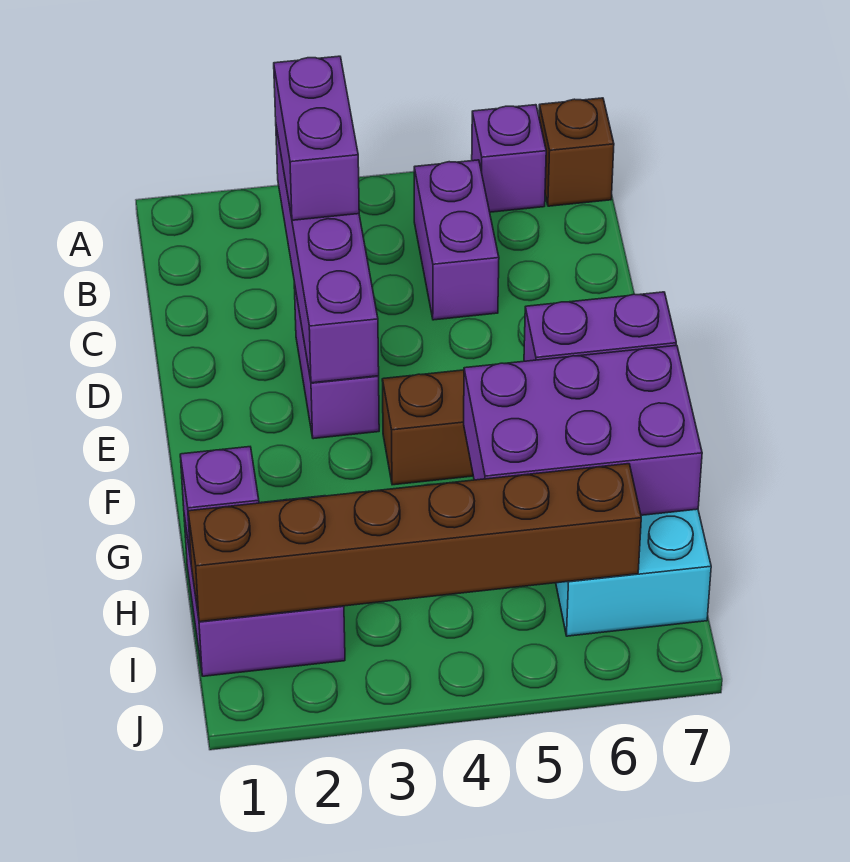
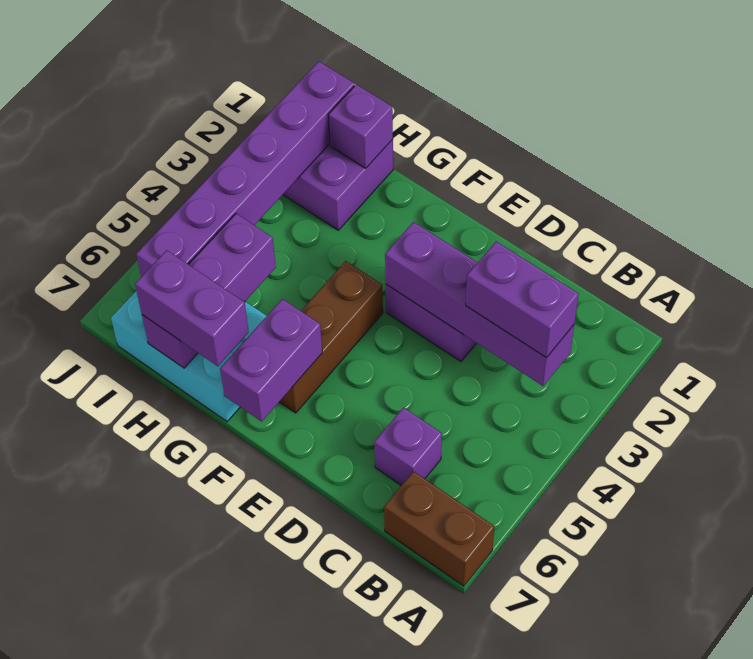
purple brick A6 level 1 -> purple brick C6 level 1
brown brick A7 level 1 -> brown brick A7:B7 level 1
purple brick B5:C5 level 1 -> purple brick G7:H7 level 3
purple brick G5:H7 level 2 -> purple brick H5:H7 level 2
brown brick I1:I6 level 2 -> purple brick I1:I6 level 2

